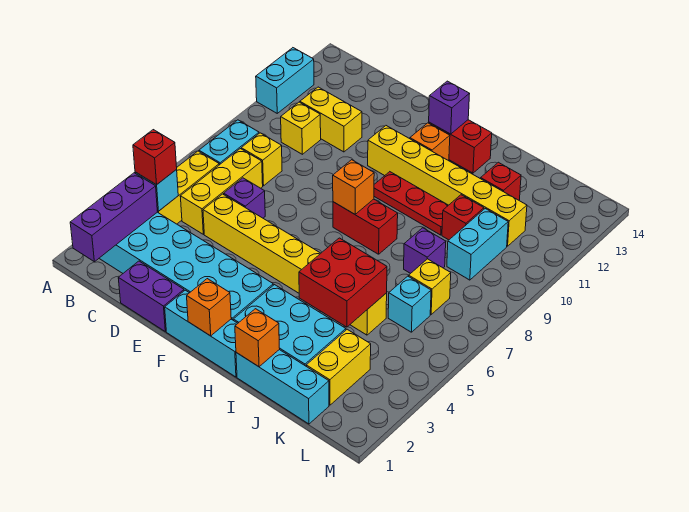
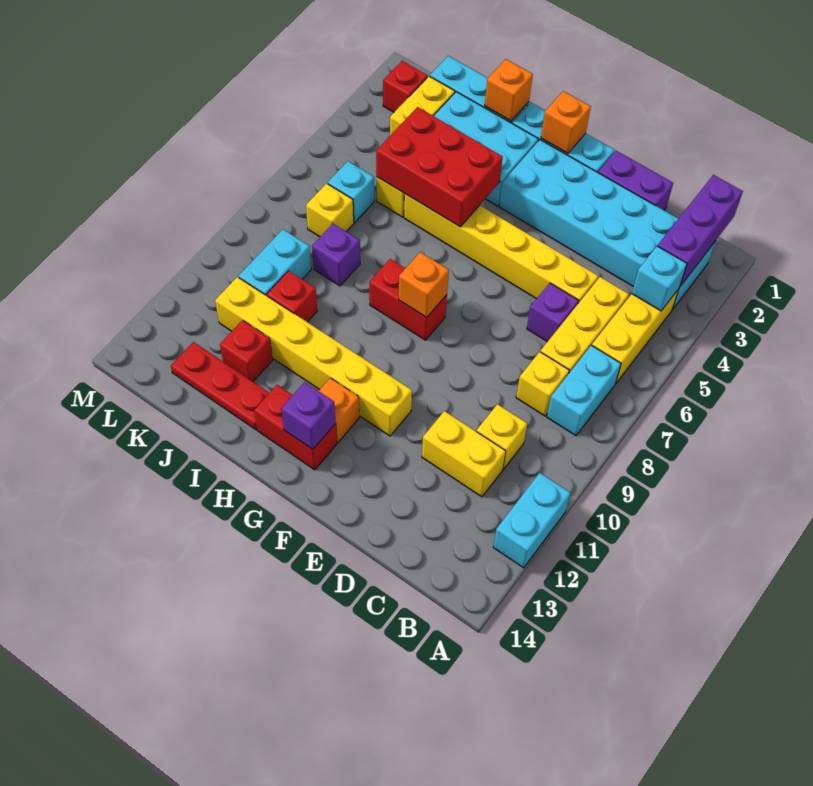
red brick B4 level 3 -> red brick L2 level 1
red plate G10:I10 level 1 -> red plate I13:K13 level 1
red brick I4:J5 level 2 -> red brick H4:J5 level 2

